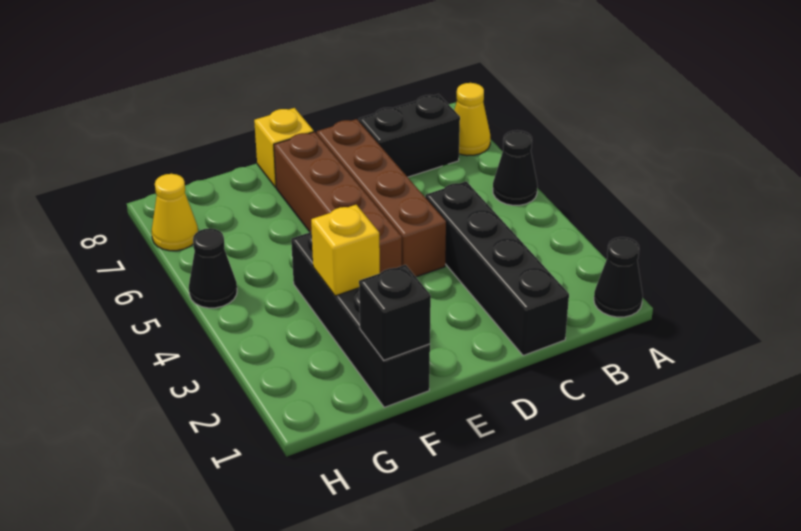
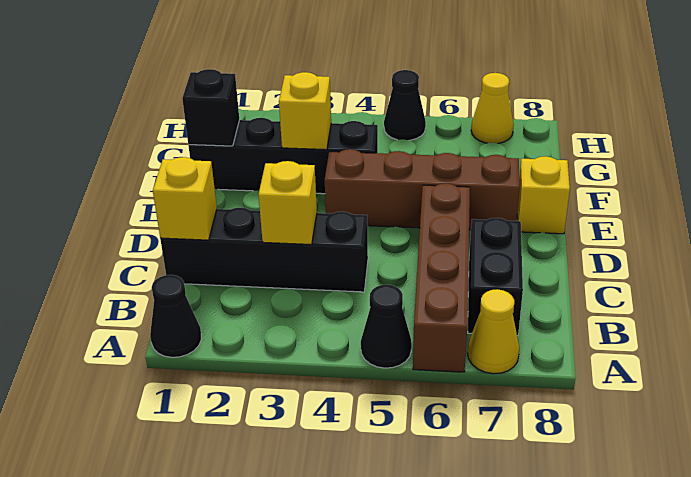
none -> yellow brick C1 level 2
none -> yellow brick C3 level 2
brown brick D4:D7 level 1 -> brown brick A6:D6 level 1

